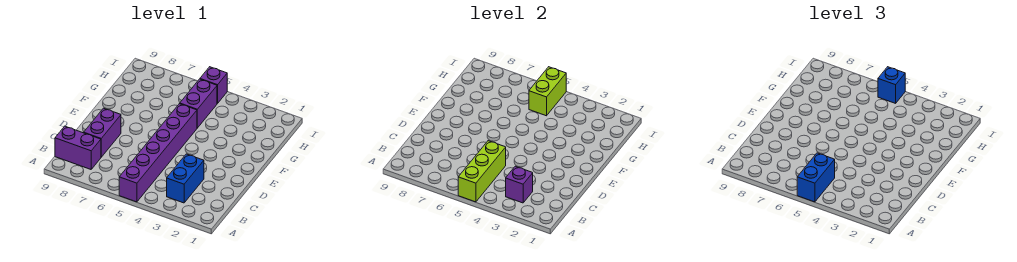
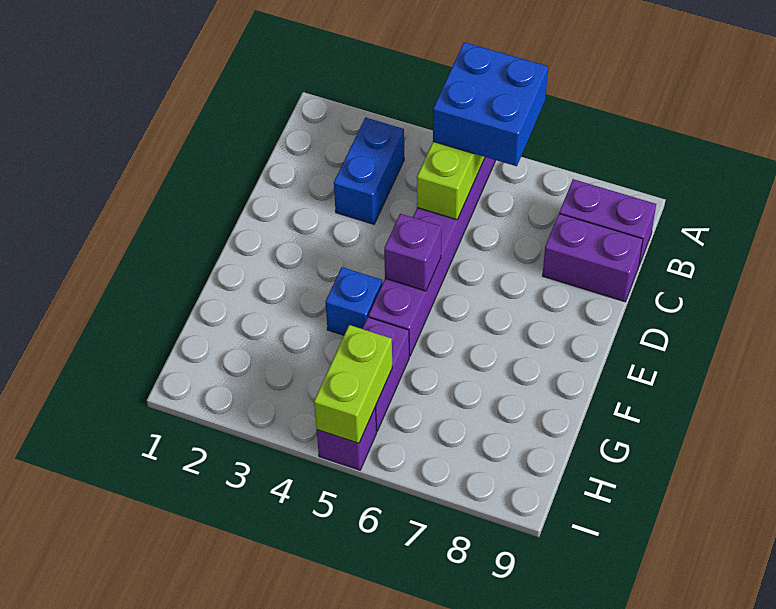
blue brick A5:B5 level 3 -> blue brick A5:B6 level 3
purple brick B3 level 2 -> purple brick E5 level 2
purple brick C8:D8 level 1 -> purple brick C8:C9 level 1
blue brick I5 level 3 -> blue brick F4 level 1

